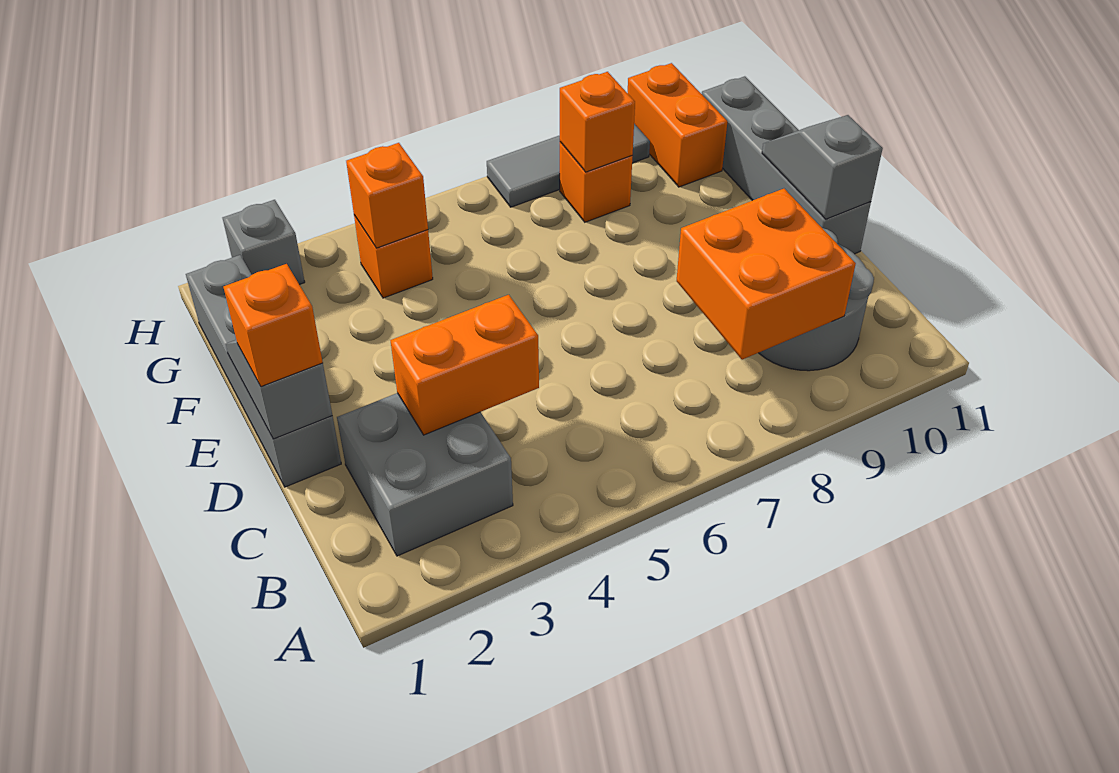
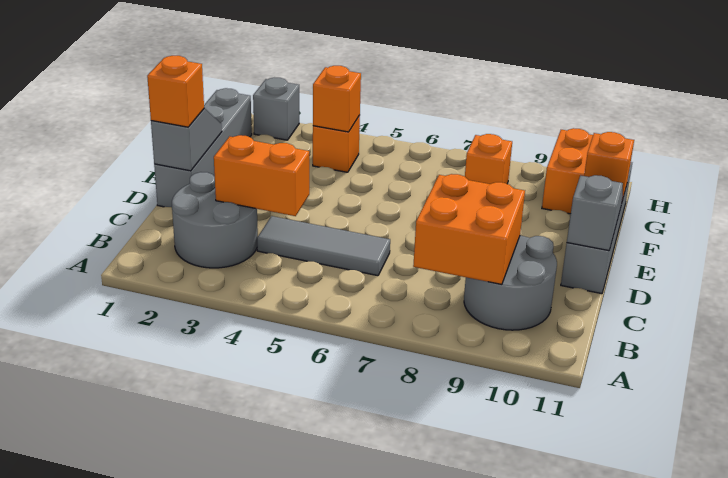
grey brick B2:C3 level 1 -> grey round brick B2:C3 level 1
orange brick G8 level 2 -> orange brick F11 level 2
grey tile H7:H9 level 1 -> grey tile C4:C6 level 1

